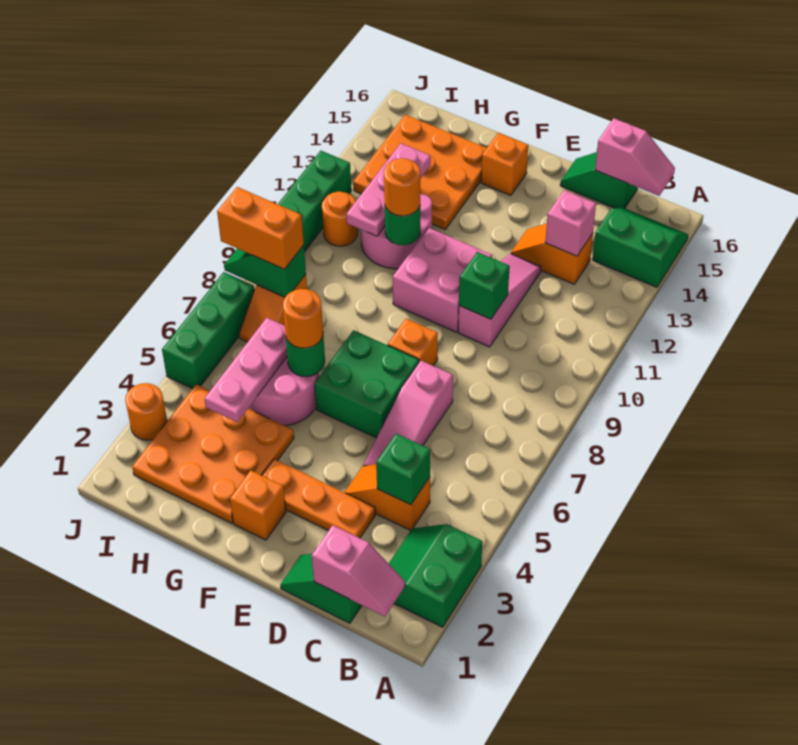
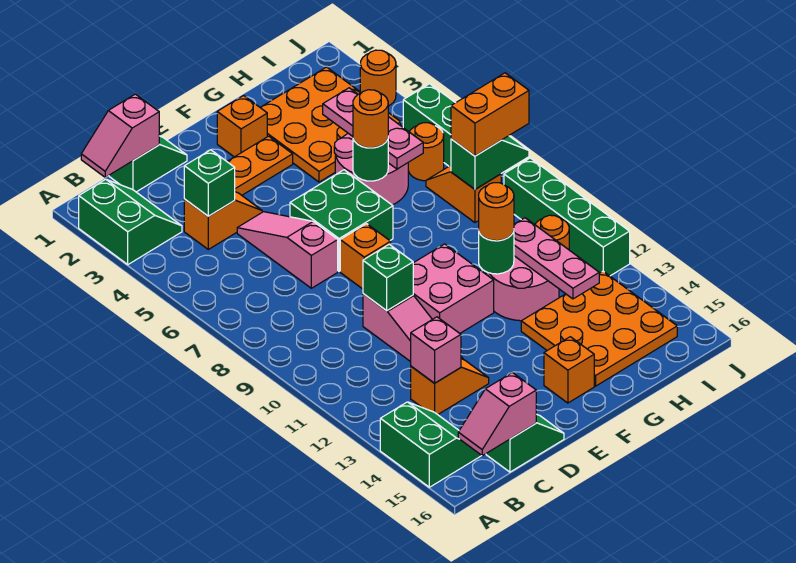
green slope A14:B15 level 1 top 14 -> green slope A14:B15 level 1 top A
none -> orange round brick I6 level 1

